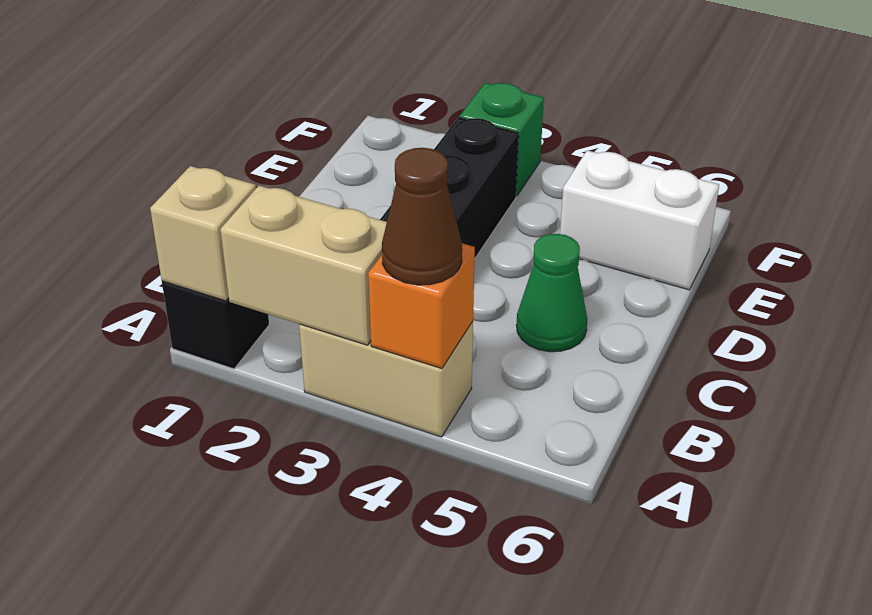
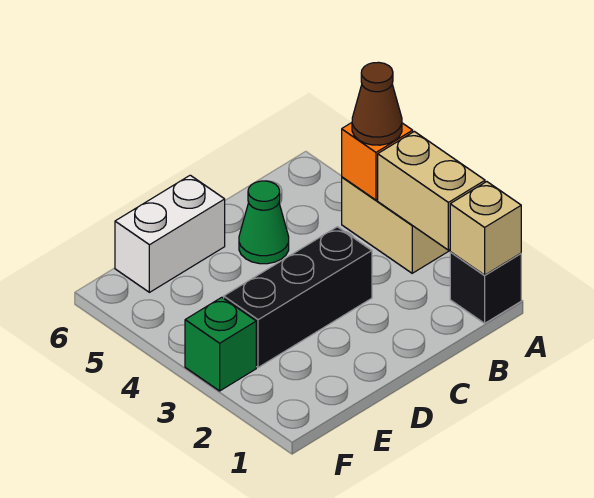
white brick E5:E6 level 1 -> white brick D6:E6 level 1

